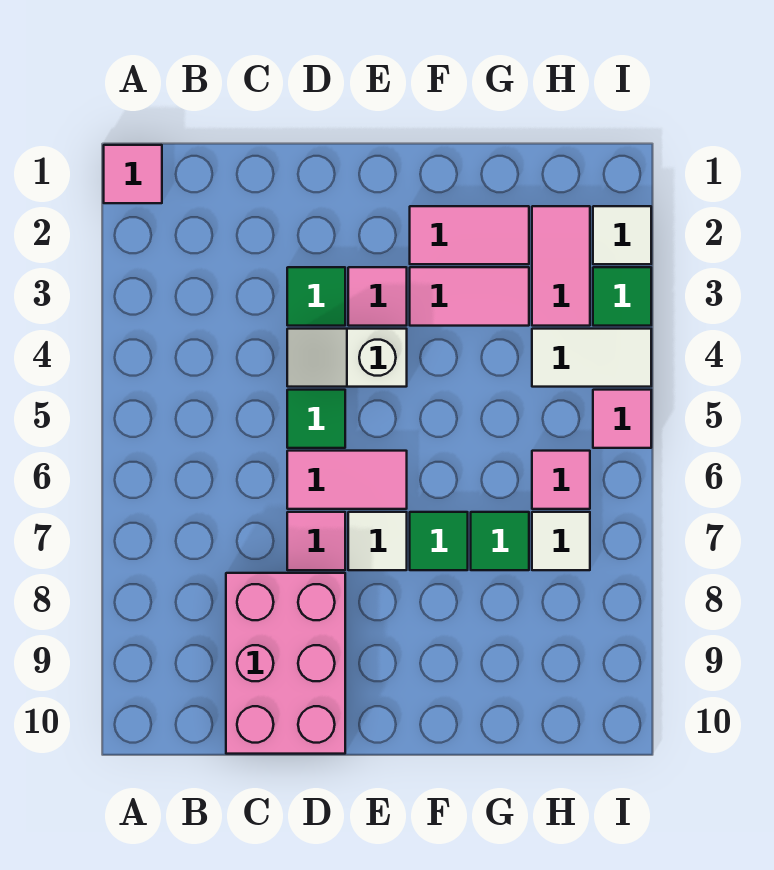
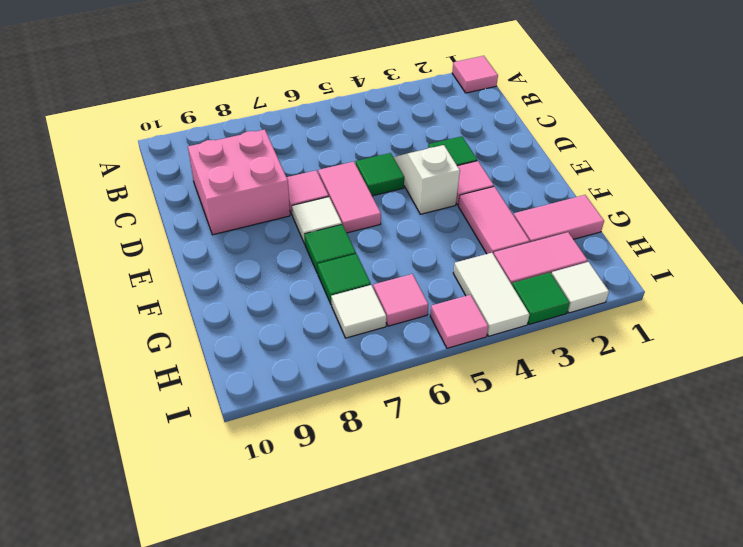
pink brick C8:D10 level 1 -> pink brick C8:D9 level 1
pink tile F2:G2 level 1 -> pink tile G1:G2 level 1

